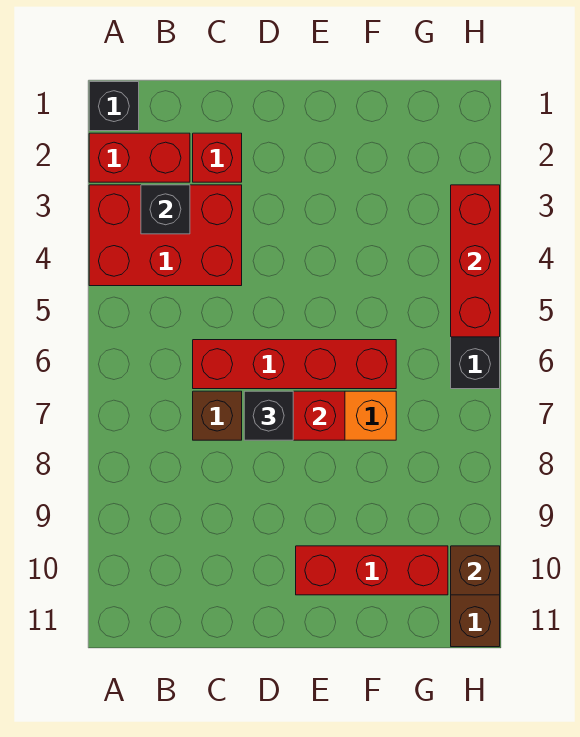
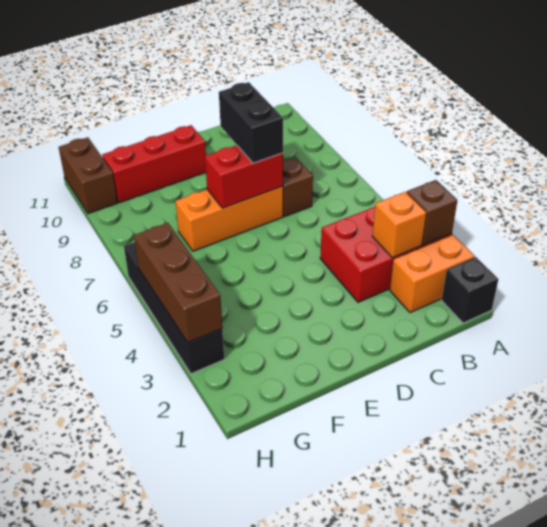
red brick A2:B2 level 1 -> orange brick A2:B2 level 1
black brick B3 level 2 -> orange brick B3 level 2
red brick C2 level 1 -> none
red brick C6:F6 level 1 -> none
black brick D7 level 3 -> black brick D7:D8 level 3
red brick H3:H5 level 2 -> brown brick H3:H5 level 2
brown brick H10 level 2 -> brown brick A3 level 2

